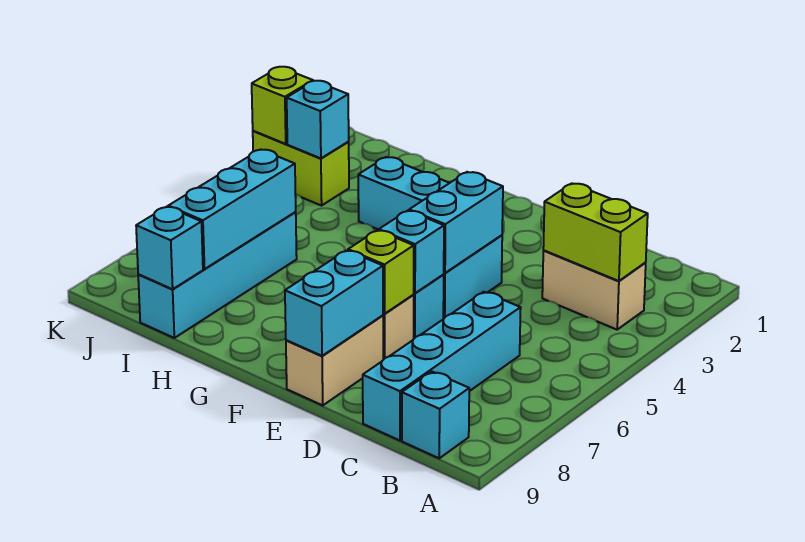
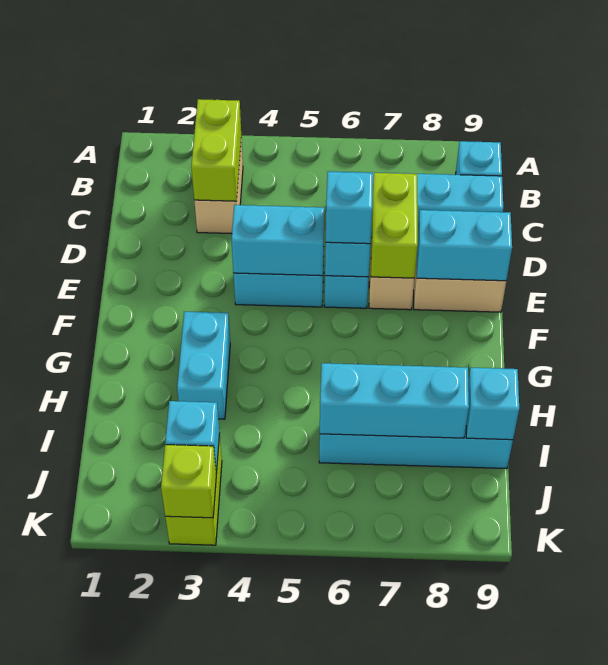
none -> cyan brick E6 level 3
lime brick E7 level 2 -> lime brick D7:E7 level 2

